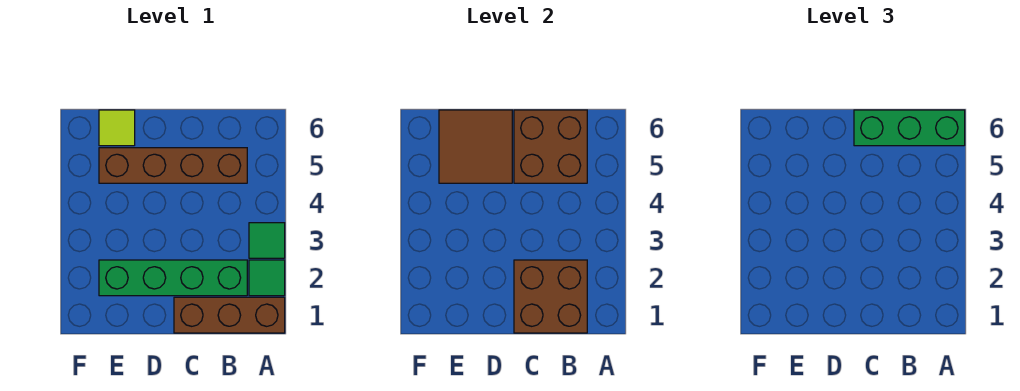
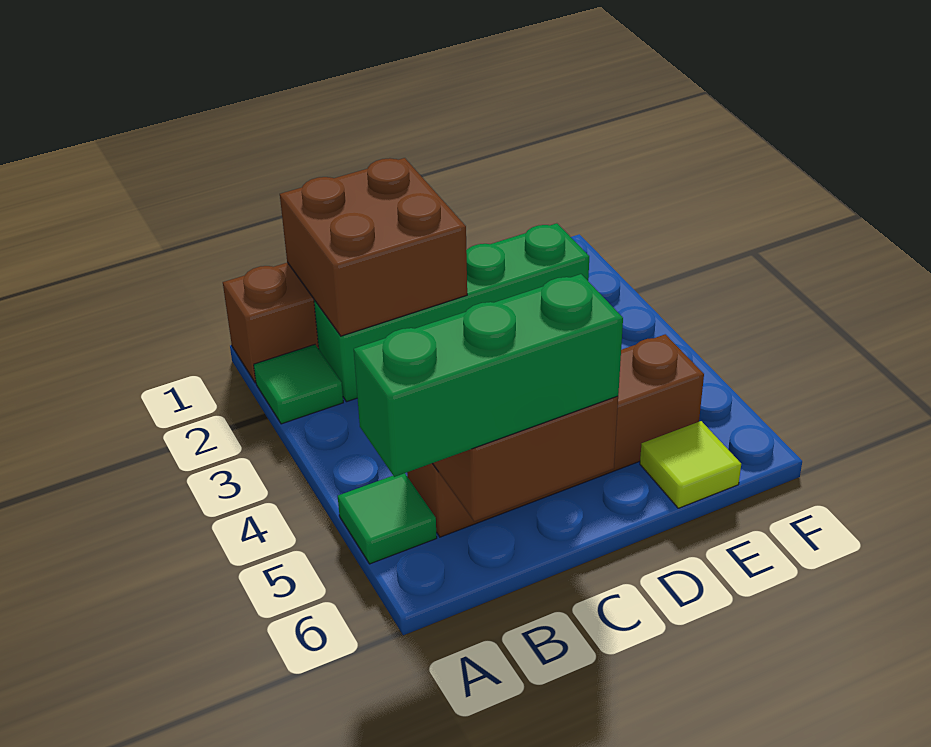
green tile A3 level 1 -> green tile A5 level 1
brown tile D5:E6 level 2 -> none

